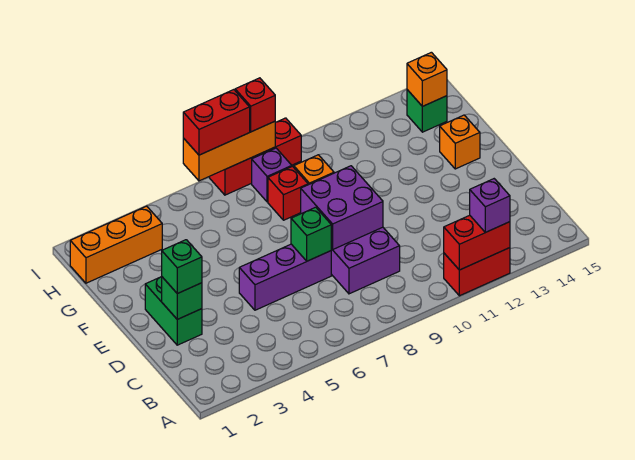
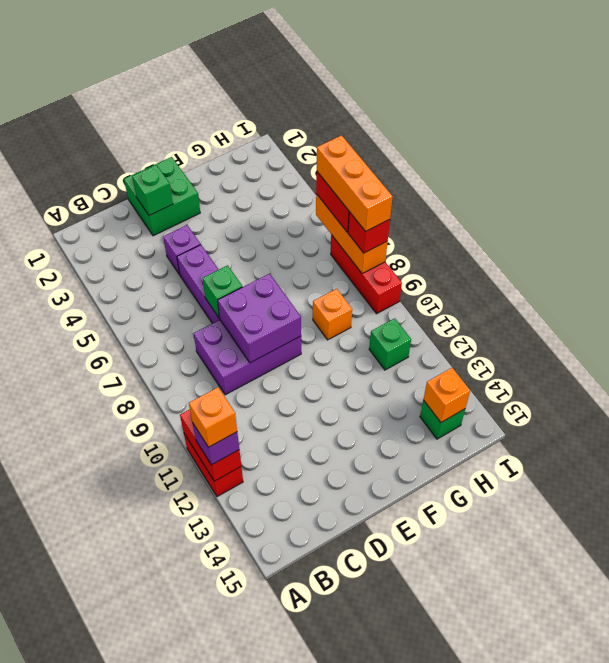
green brick D2:E2 level 1 -> green brick D1:E2 level 1
green brick D2 level 3 -> green brick H11 level 1
orange brick F14 level 1 -> orange brick A12 level 4
red brick G8 level 1 -> none
orange brick H1:H3 level 1 -> orange brick I6:I8 level 4
purple brick H8 level 1 -> purple brick D4 level 1

